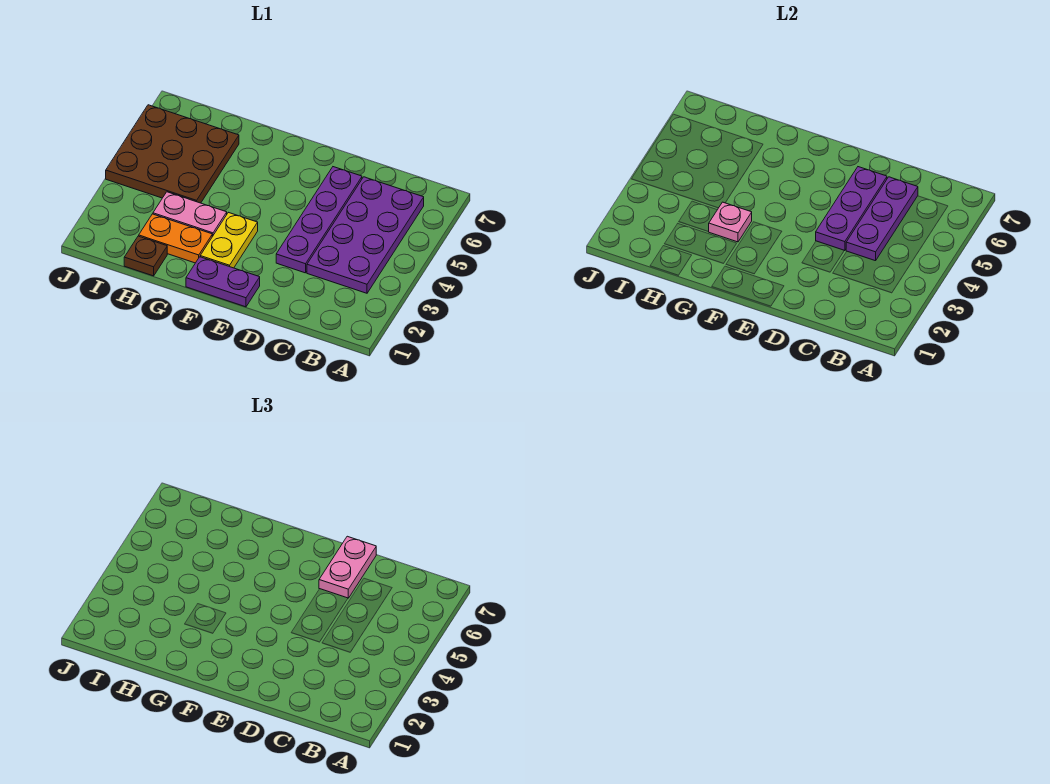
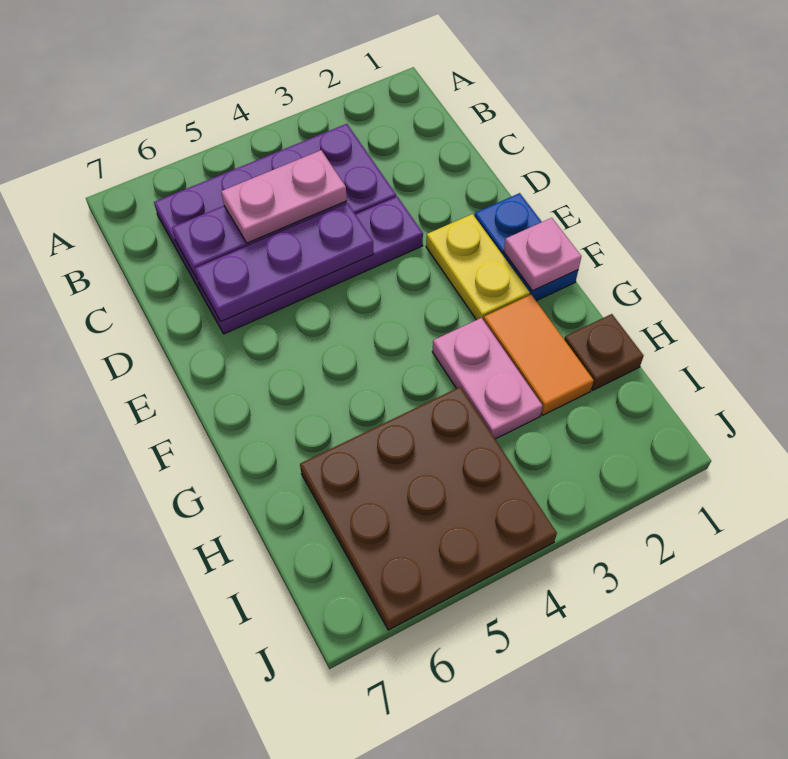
pink plate D6:D7 level 3 -> pink plate C4:C5 level 3
purple plate E1:F1 level 1 -> blue plate E1:F1 level 1
yellow plate F2:F3 level 1 -> yellow plate E2:F2 level 1
orange plate G2:H2 level 1 -> orange tile G2:H2 level 1
pink plate G3 level 2 -> pink plate F1 level 2

